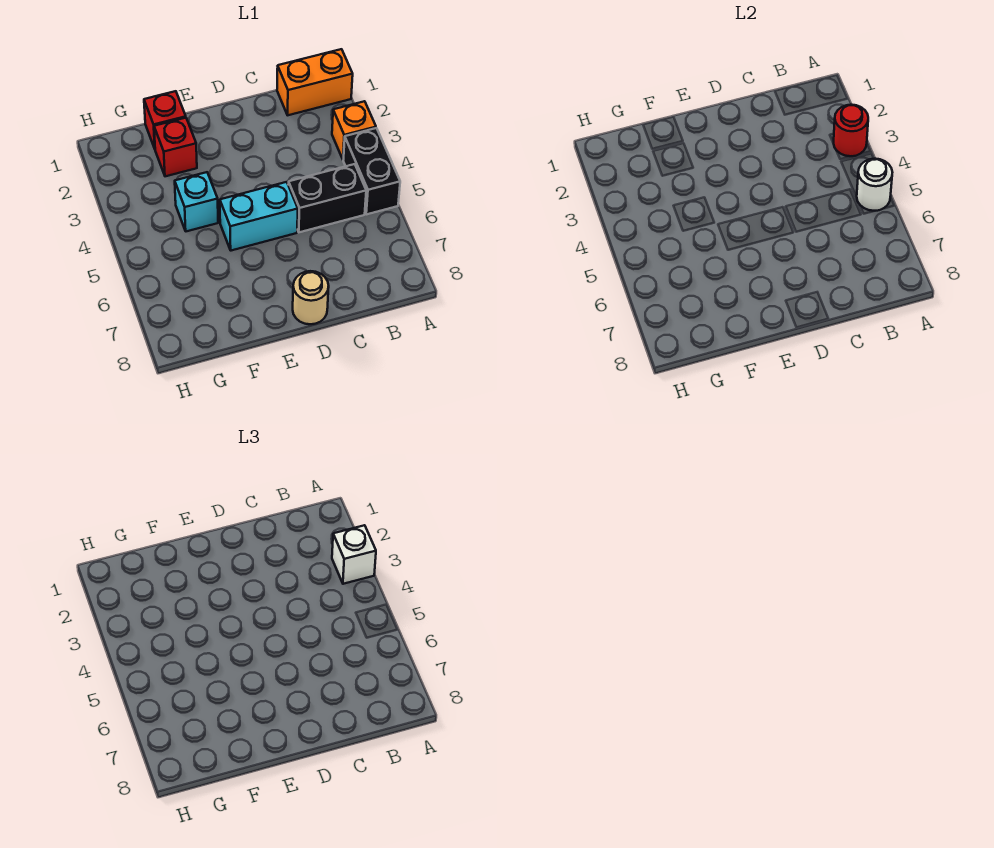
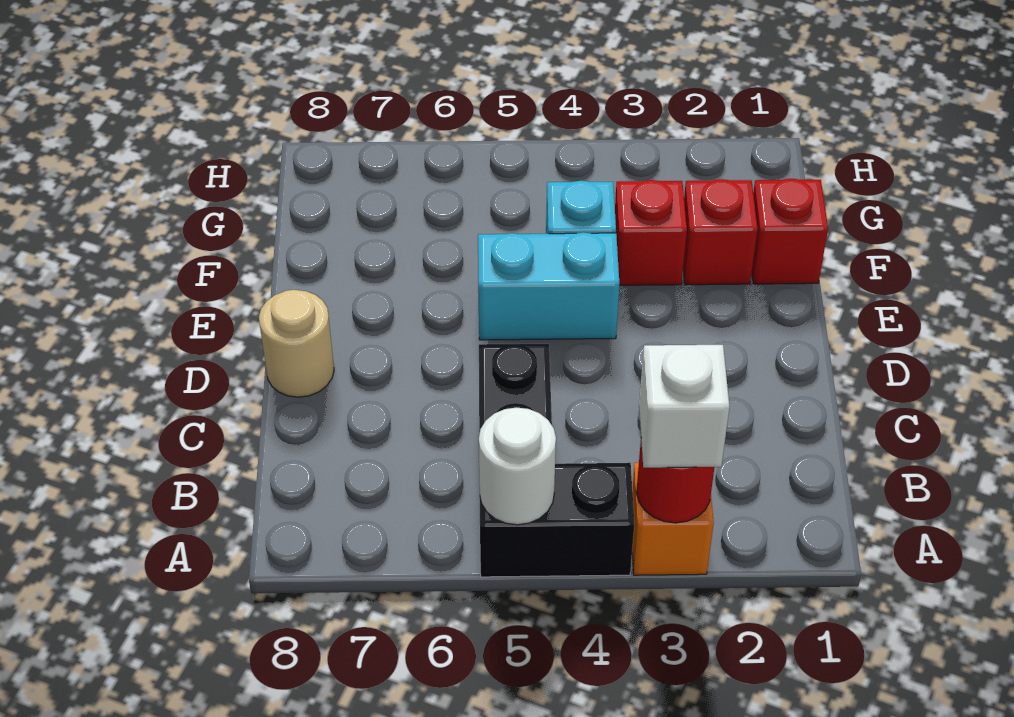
orange brick A1:B1 level 1 -> none
cyan brick D5:E5 level 1 -> cyan brick E4:E5 level 1
none -> red brick F3 level 1

